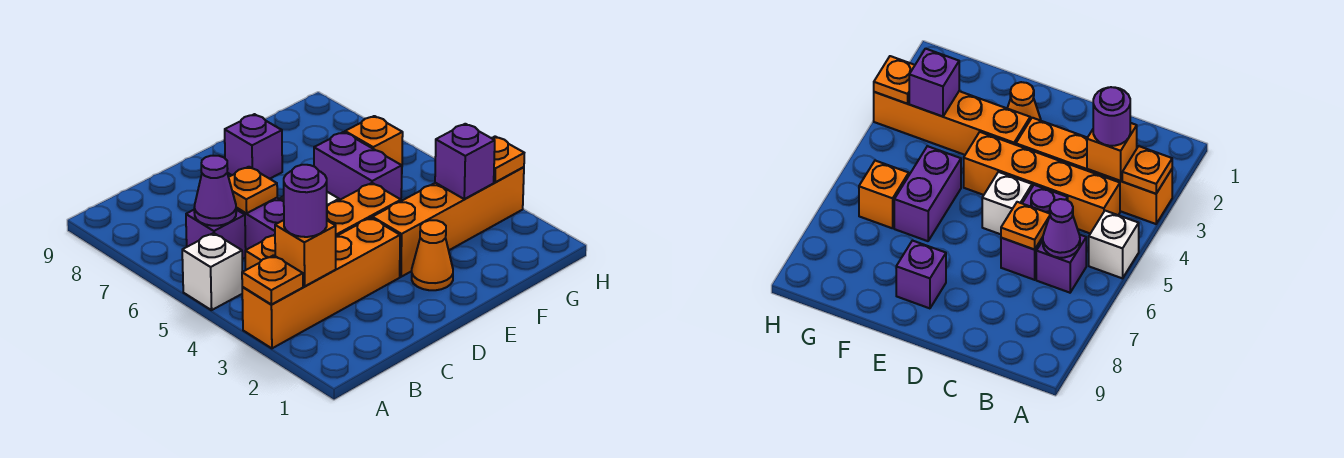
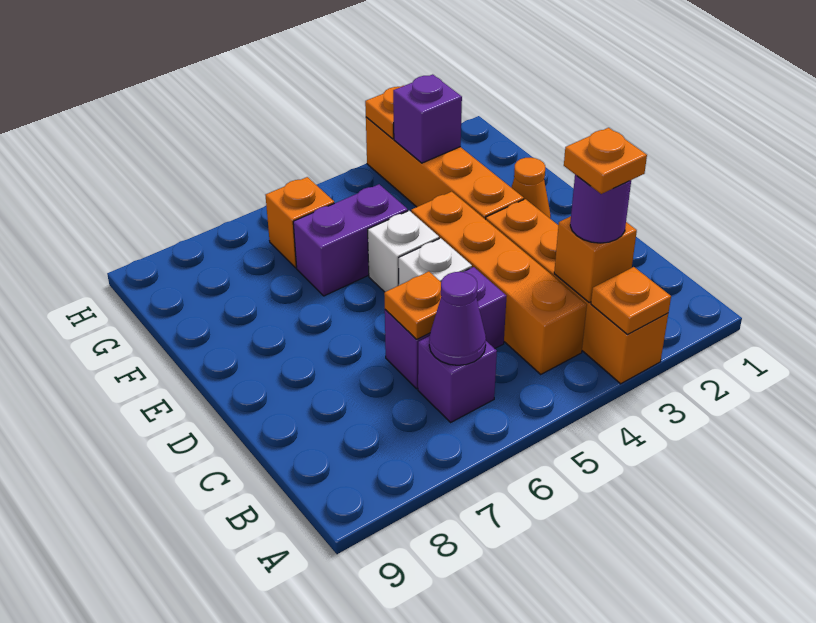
white brick A5 level 1 -> white brick E5 level 1
none -> orange plate B3 level 4
purple brick E8 level 1 -> none

